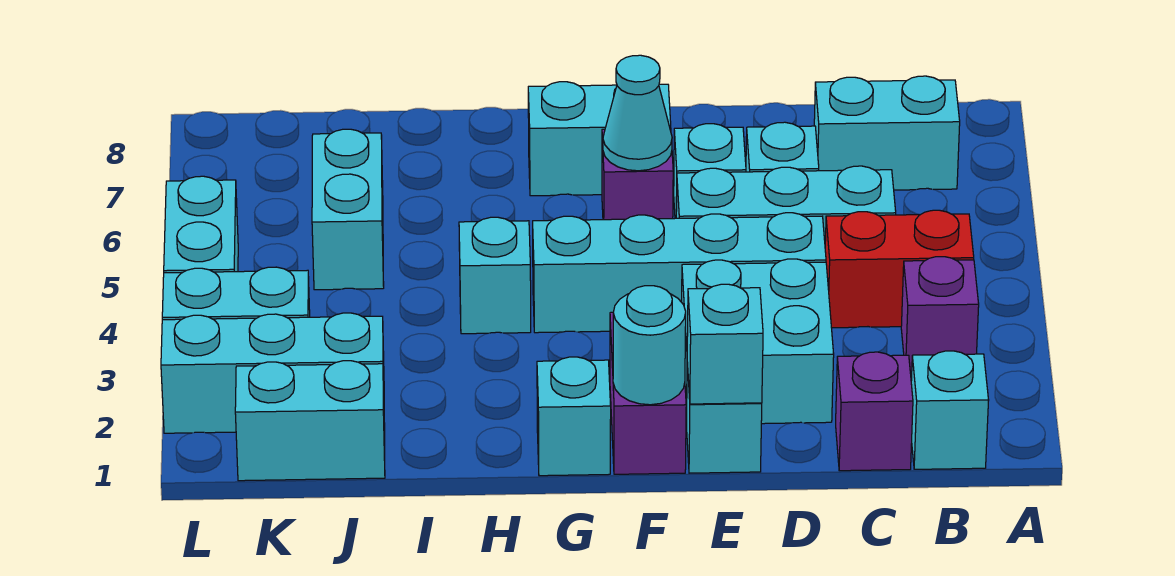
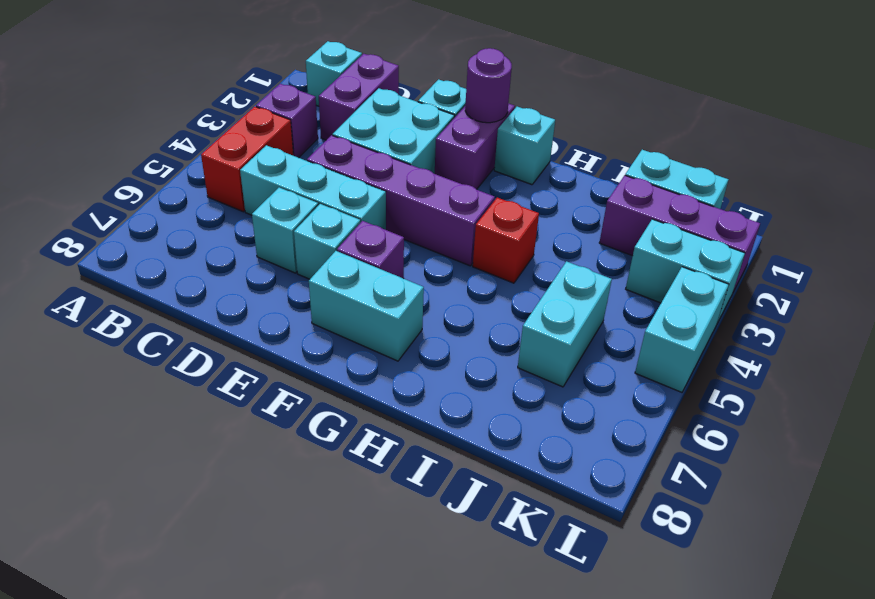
red brick B4:C4 level 1 -> red brick B4:B5 level 1
cyan brick B7:C7 level 1 -> none
purple brick C1 level 1 -> purple brick C1:C2 level 1
cyan brick D4:G4 level 1 -> purple brick D4:G4 level 1
cyan brick E1 level 2 -> none
cyan round brick F1 level 2 -> purple round brick F1 level 2
cyan cone F6 level 2 -> none
cyan brick H4 level 1 -> red brick H4 level 1
cyan brick J2:L2 level 1 -> purple brick J2:L2 level 1

